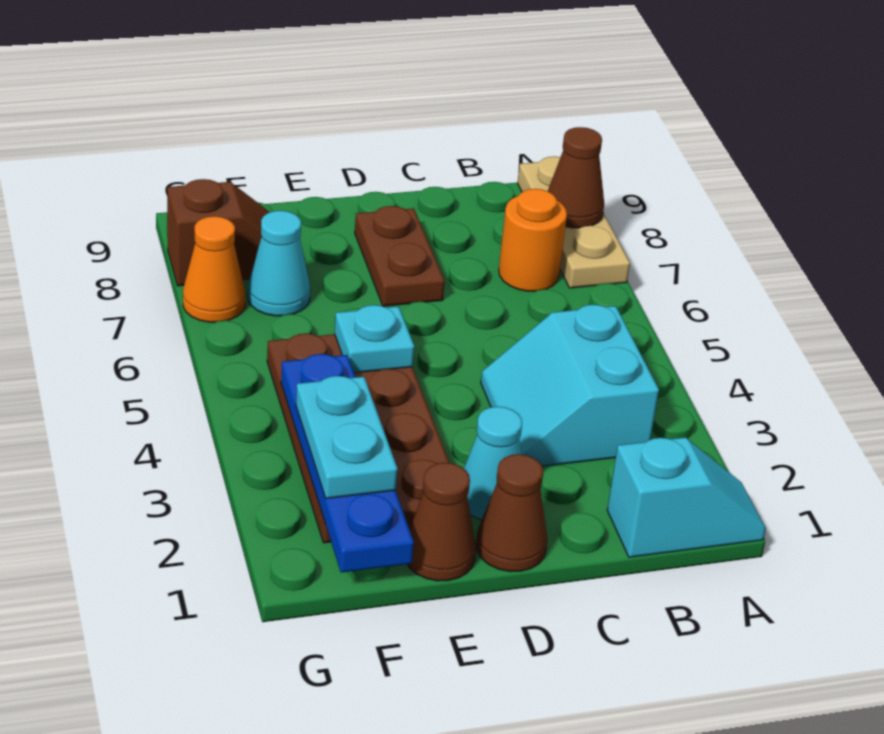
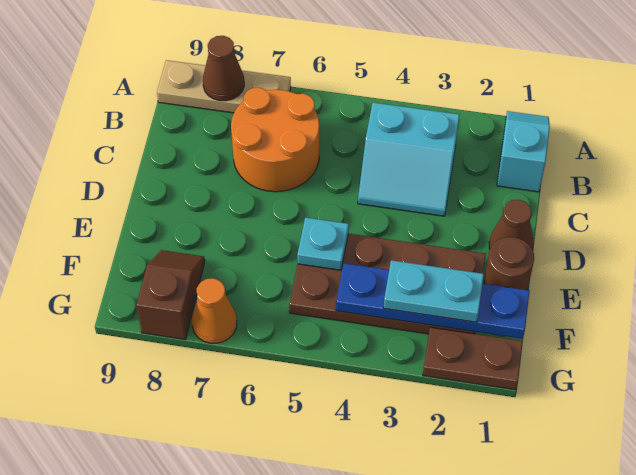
orange round brick B7 level 1 -> orange round brick B6:C7 level 1
cyan cone D2 level 1 -> none
brown plate D7:D8 level 1 -> brown plate G1:G2 level 1
brown cone E1 level 1 -> brown round brick E1 level 1
cyan cone F7 level 1 -> none

